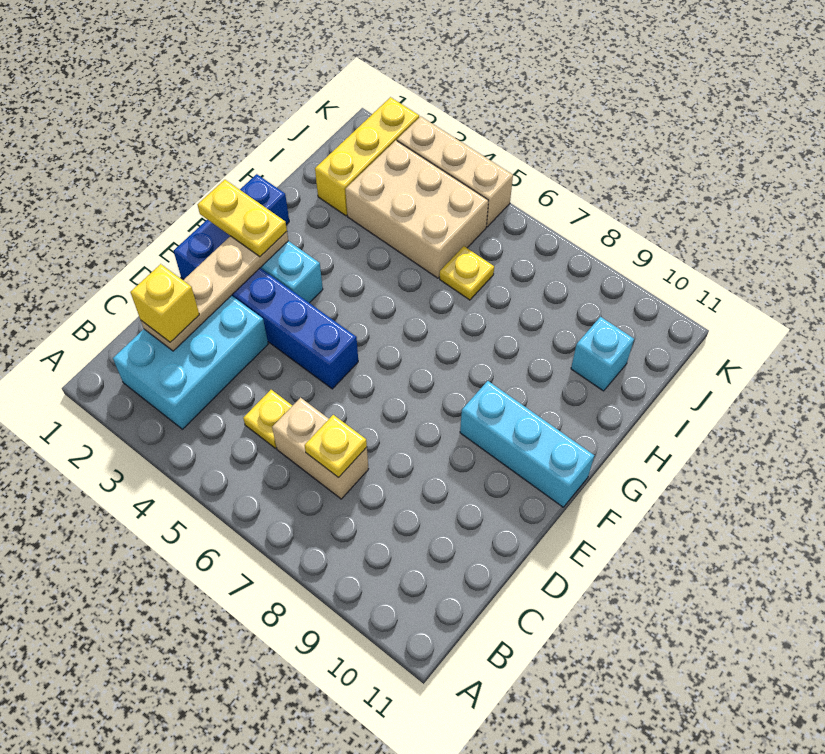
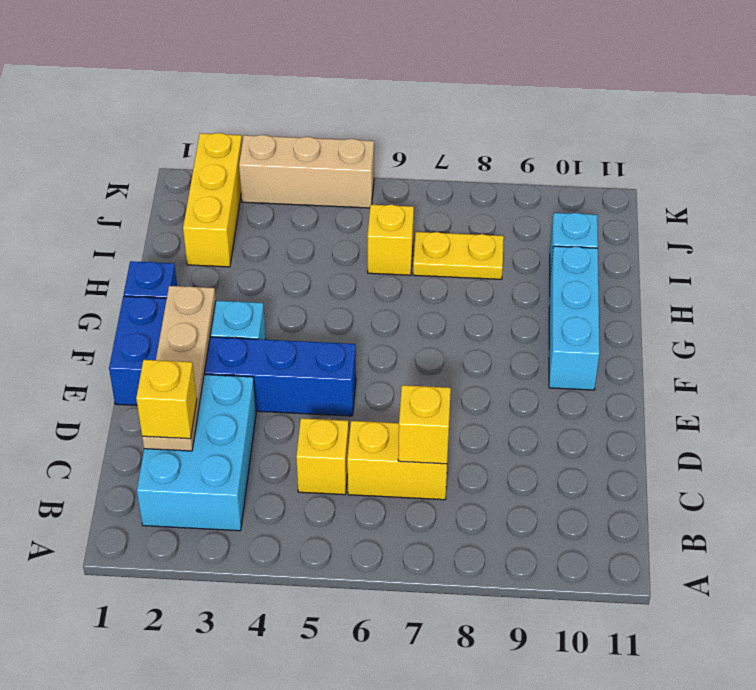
yellow plate C5 level 1 -> yellow brick C5 level 1
tan brick C6:C7 level 1 -> yellow brick C6:C7 level 1
yellow plate C7 level 2 -> yellow brick C7 level 2
yellow plate F1:F2 level 3 -> yellow plate I7:I8 level 1
cyan brick F9:F11 level 1 -> cyan brick F10:H10 level 1
tan brick I3:J5 level 1 -> none
yellow plate I6 level 1 -> yellow brick I6 level 1

